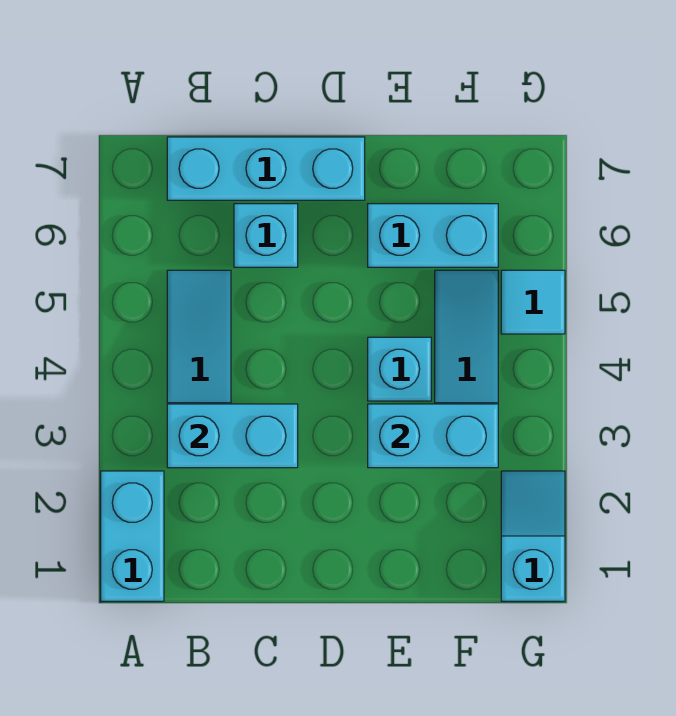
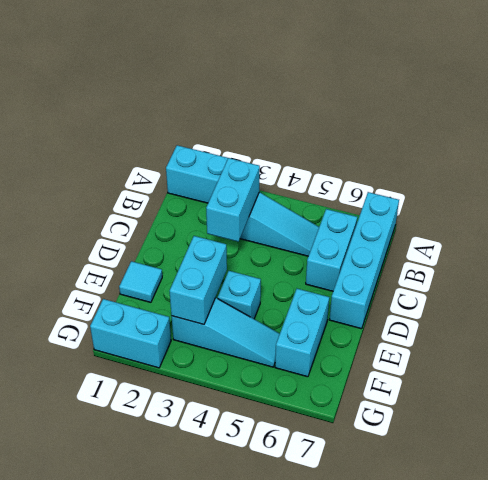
cyan brick B7:D7 level 1 -> cyan brick A7:D7 level 1
cyan brick C6 level 1 -> cyan brick B6:C6 level 1
cyan slope G1:G2 level 1 top 1 -> cyan brick G1:G2 level 1
cyan tile G5 level 1 -> cyan tile E1 level 1

